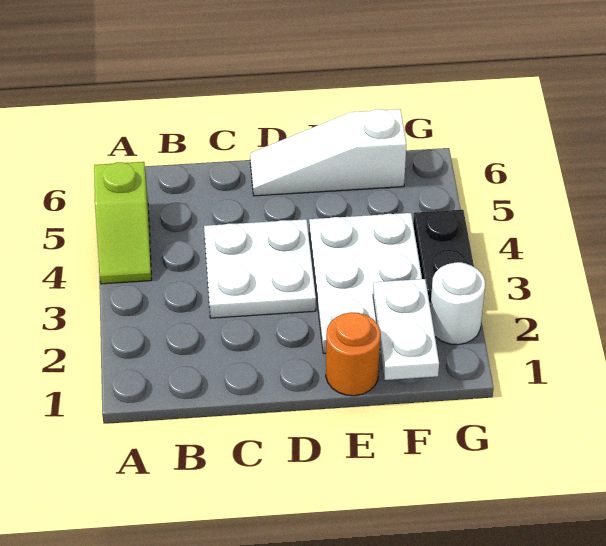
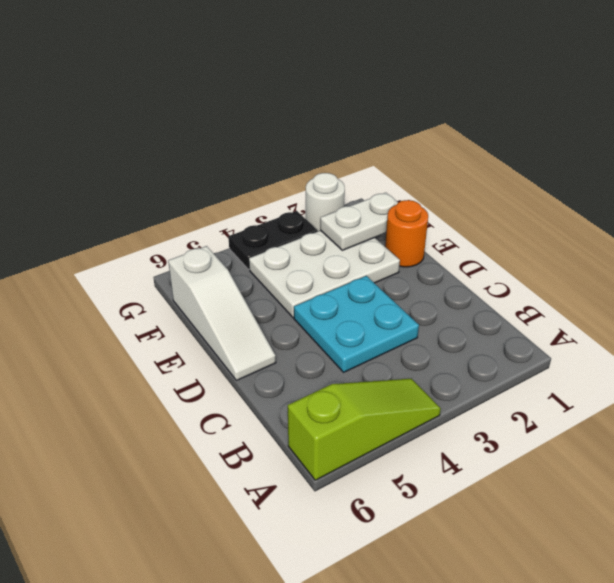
lime slope A4:A5 level 1 top 5 -> lime slope A4:A6 level 1 top 6
white plate C3:D4 level 1 -> cyan plate C3:D4 level 1

